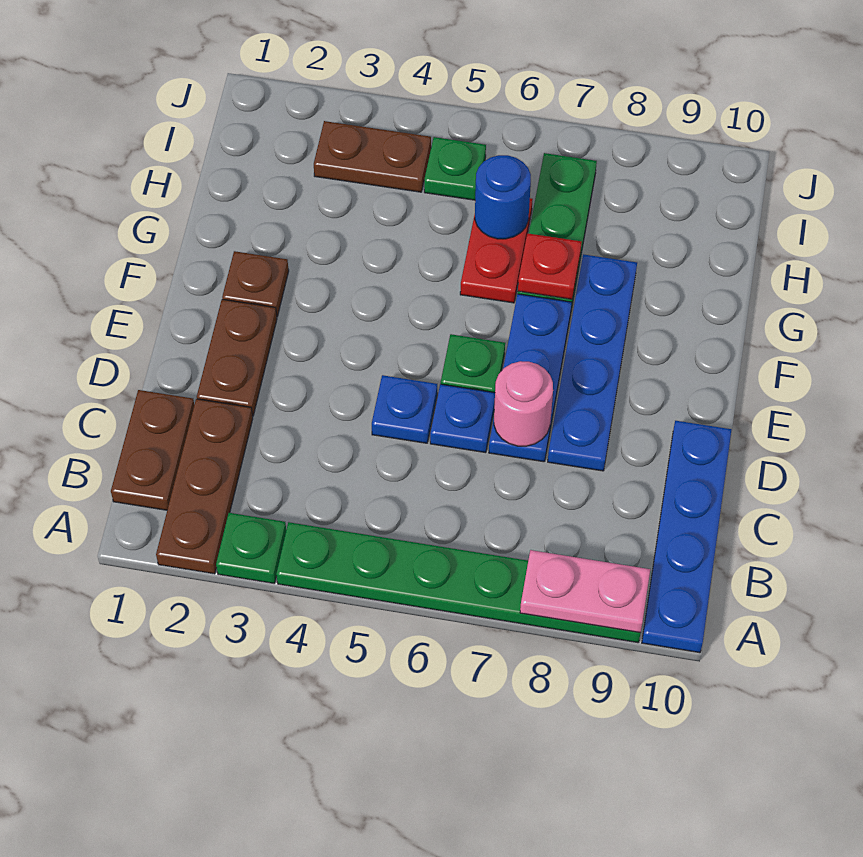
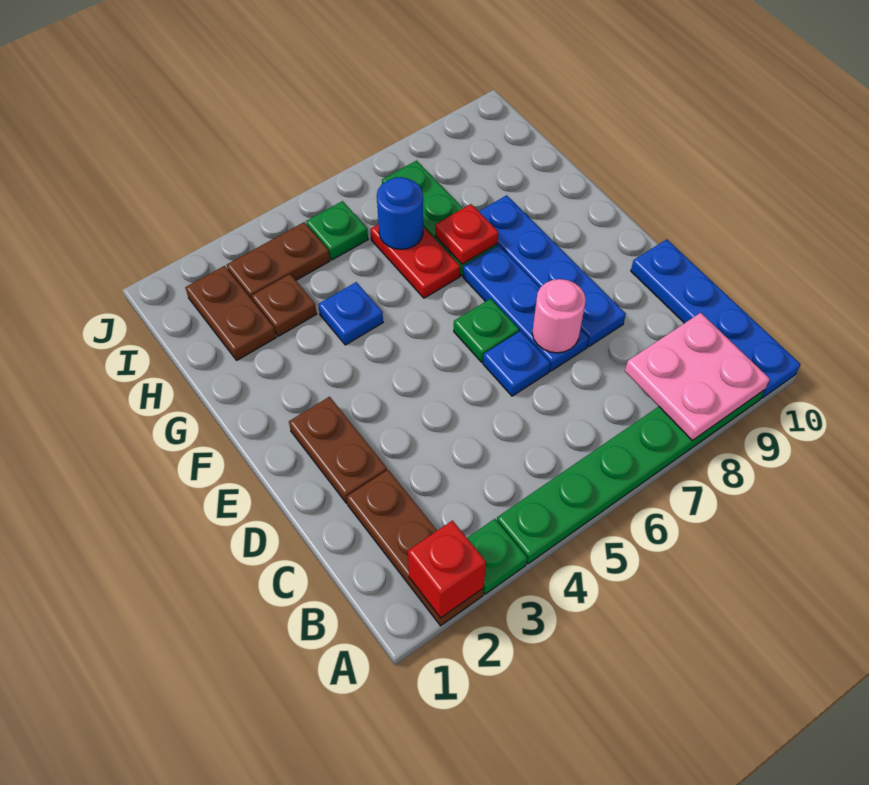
none -> red brick A2 level 2
pink plate A8:A9 level 2 -> pink plate A8:B9 level 2
brown plate B1:C1 level 1 -> brown plate H2:I2 level 1
blue plate D5 level 1 -> blue plate G4 level 1
brown plate F2 level 1 -> brown plate H3 level 1

